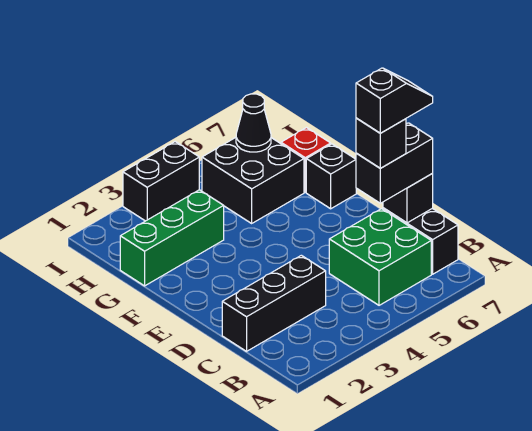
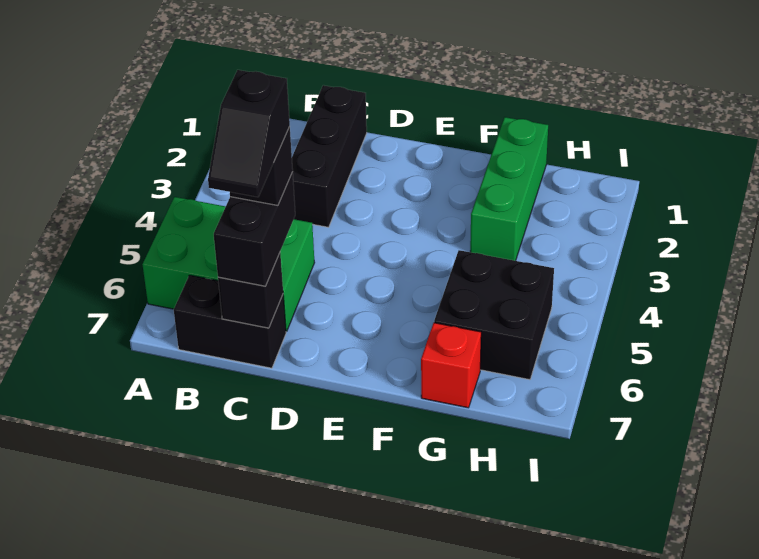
green brick B5:C6 level 1 -> green brick A5:C6 level 1
black brick F7 level 1 -> none
black cone H6 level 2 -> none
black brick I3:I4 level 1 -> none

